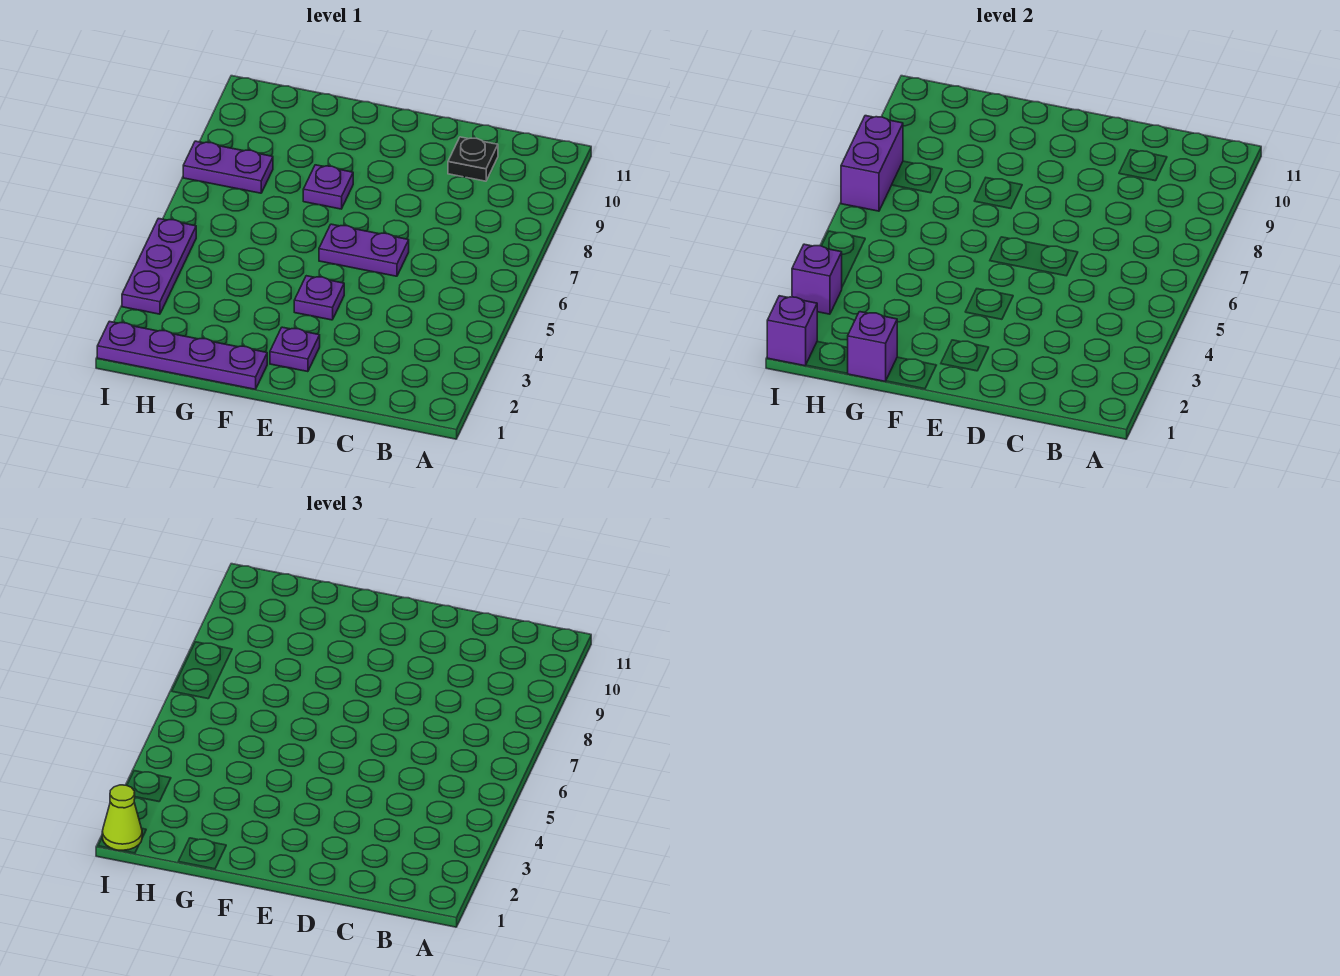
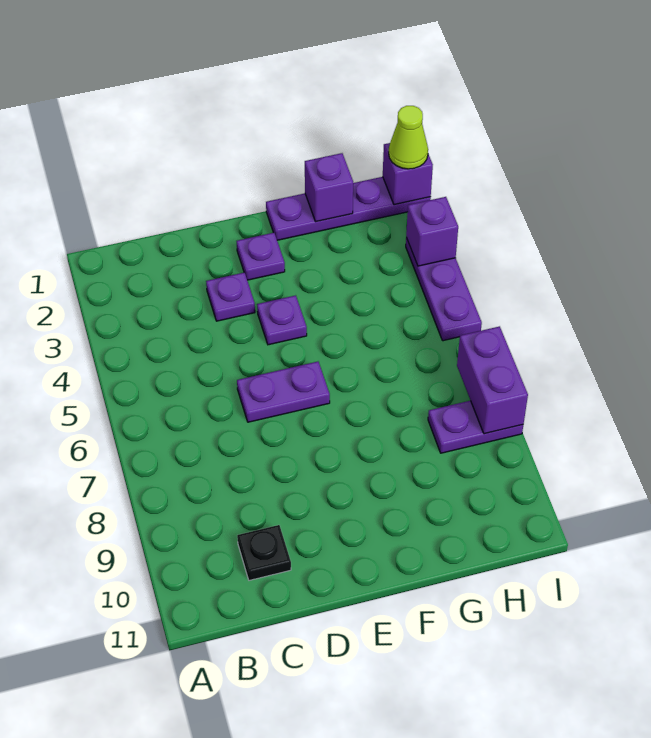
purple plate F8 level 1 -> purple plate D3 level 1

